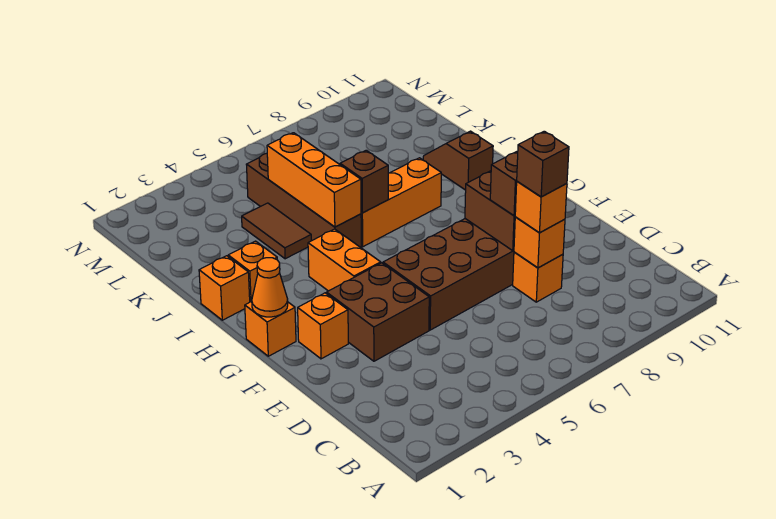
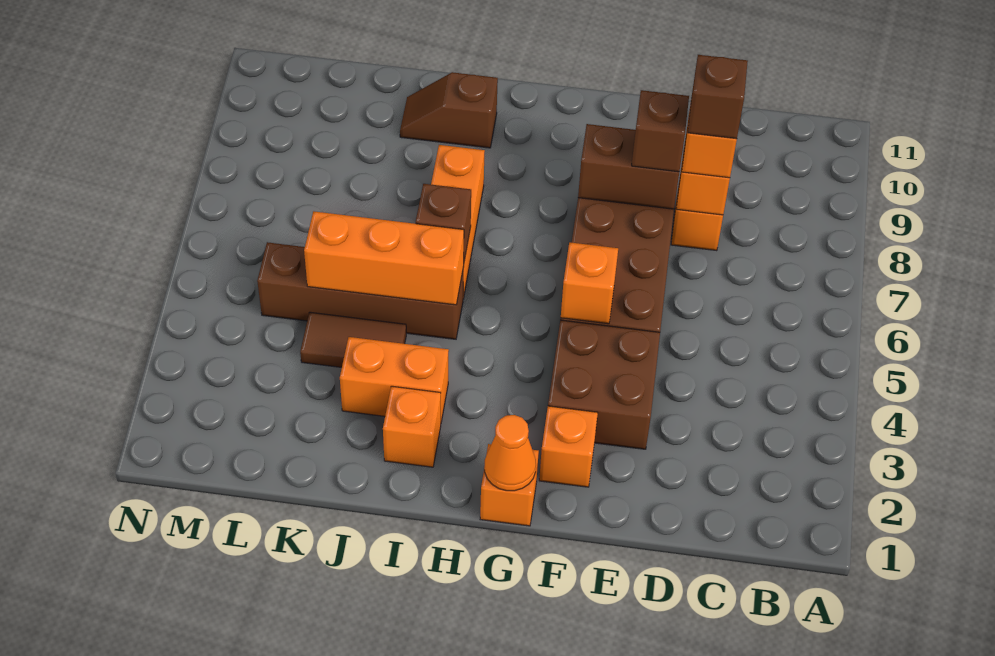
orange brick G4:H4 level 1 -> orange brick I3:J3 level 1
orange brick I1 level 1 -> orange brick F5 level 2

